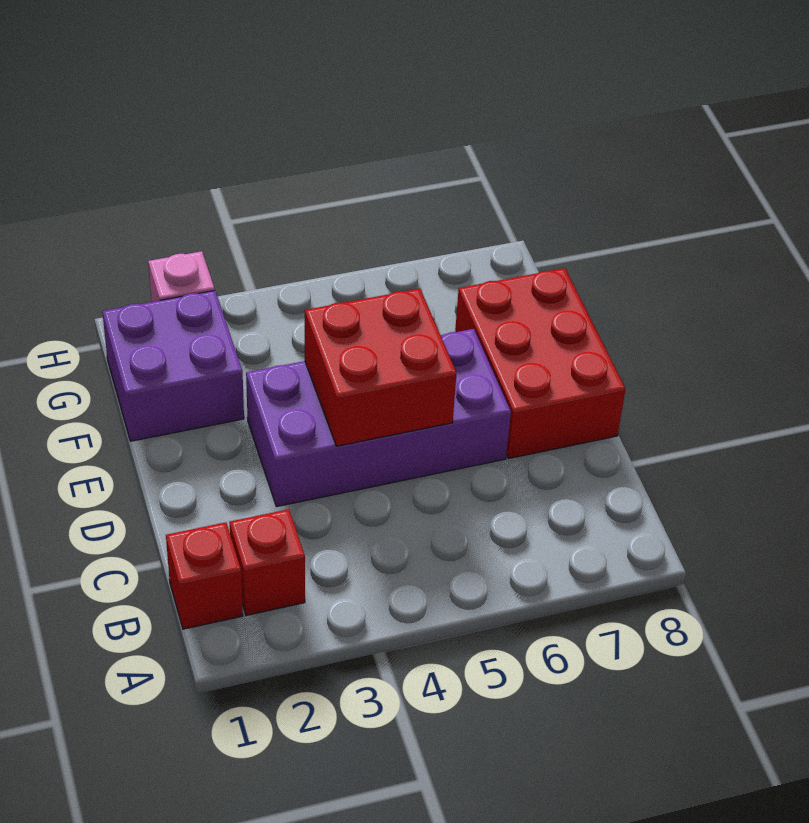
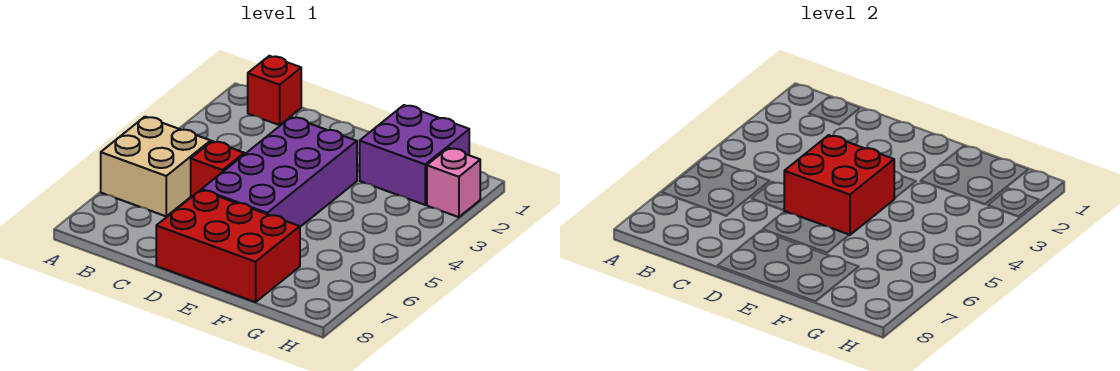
none -> tan brick A5:B6 level 1
red brick B2 level 1 -> red brick C5 level 1

